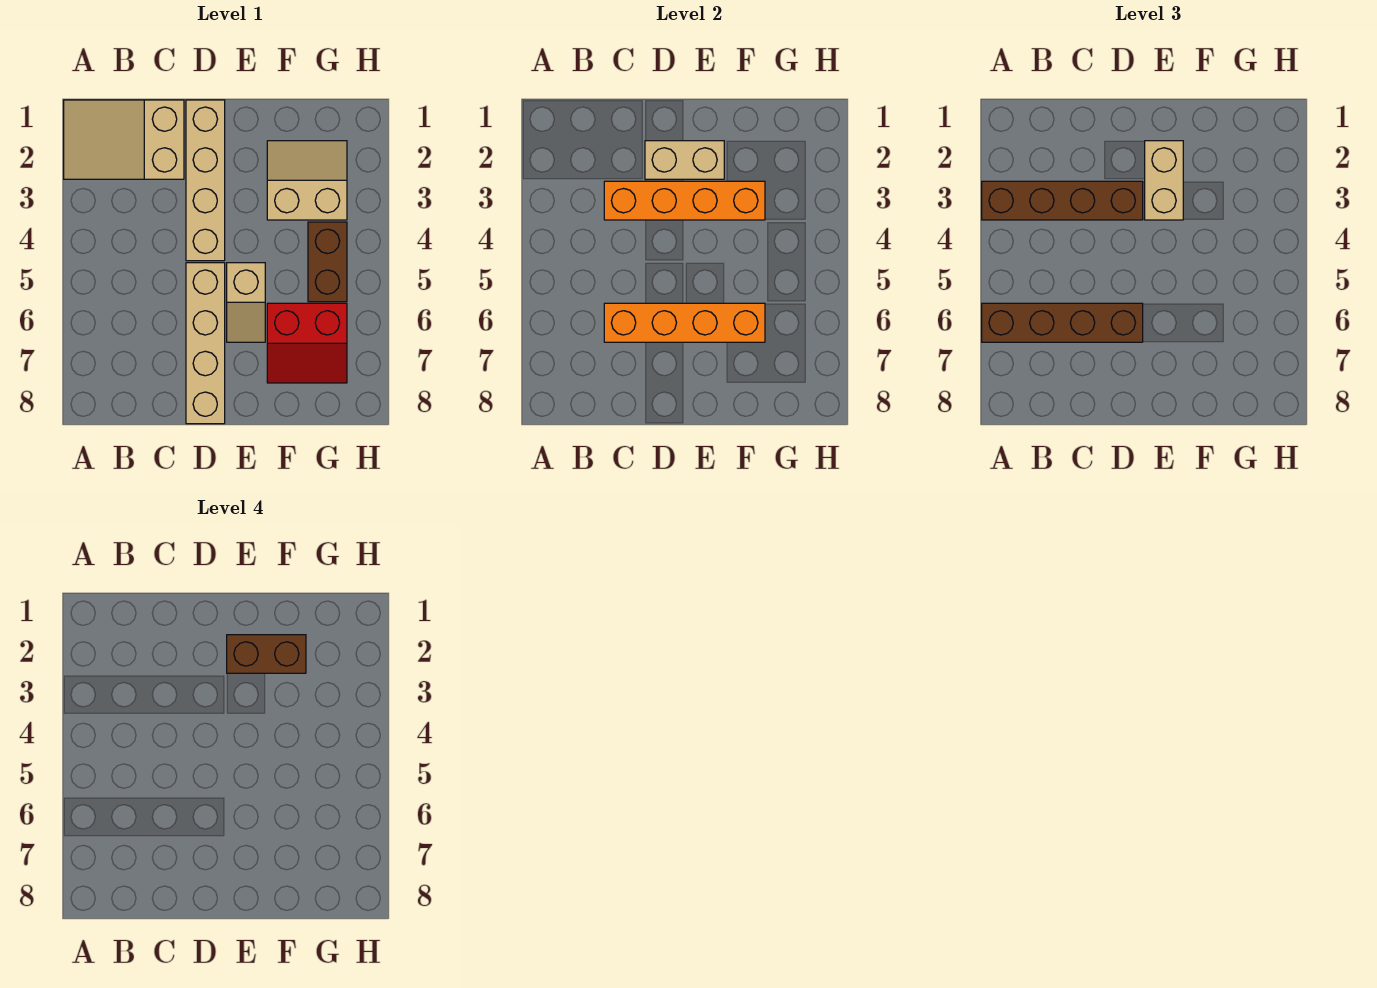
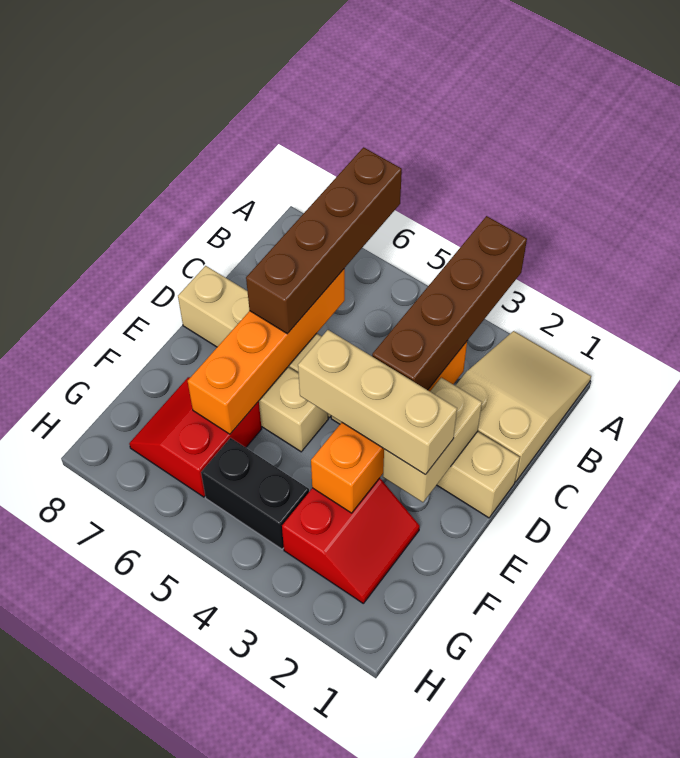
tan brick E2:E3 level 3 -> tan brick E2:E4 level 3
brown brick E2:F2 level 4 -> none
tan slope F2:G3 level 1 top 3 -> red slope F2:G3 level 1 top 3
brown brick G4:G5 level 1 -> black brick G4:G5 level 1

